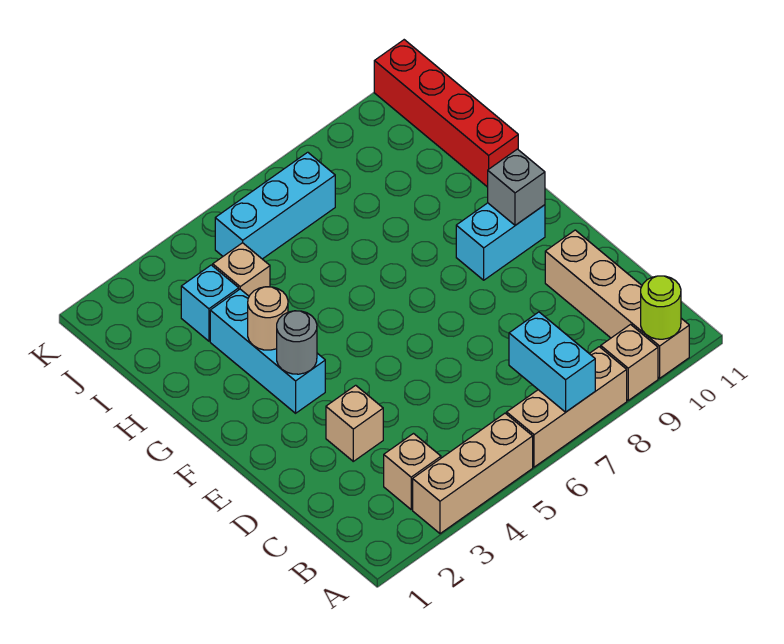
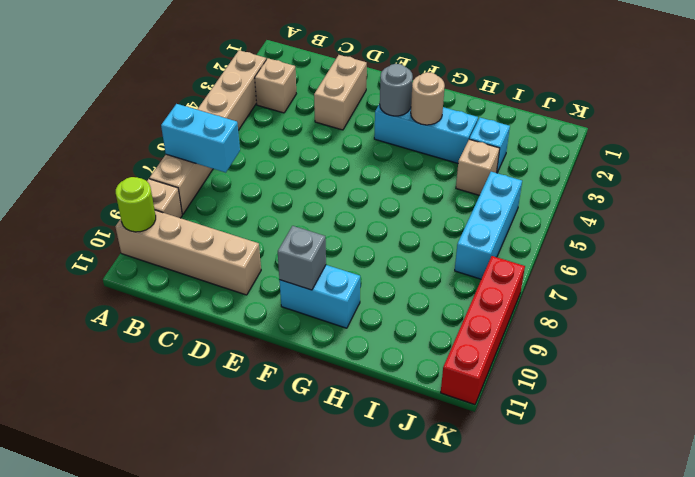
tan brick D3 level 1 -> tan brick D2:D3 level 1
cyan brick F9:F10 level 1 -> cyan brick F10:G10 level 1
red brick H11:K11 level 1 -> red brick K8:K11 level 1

